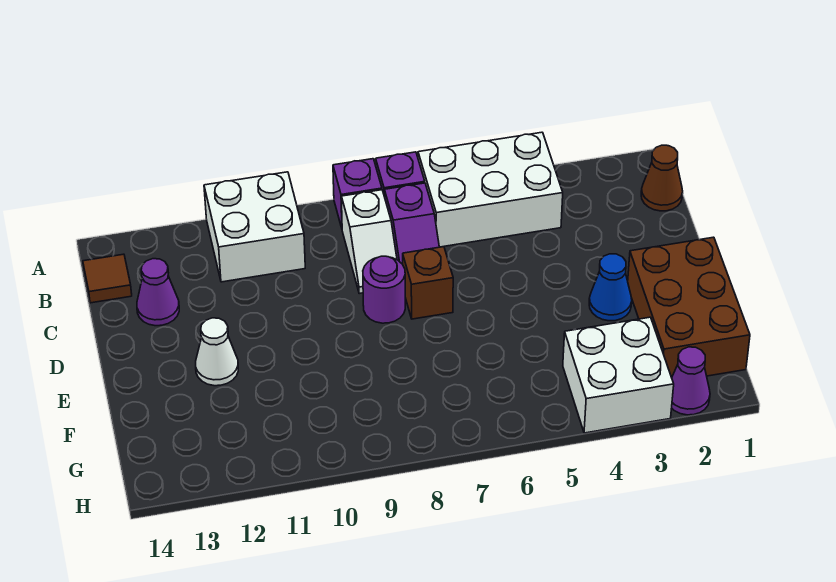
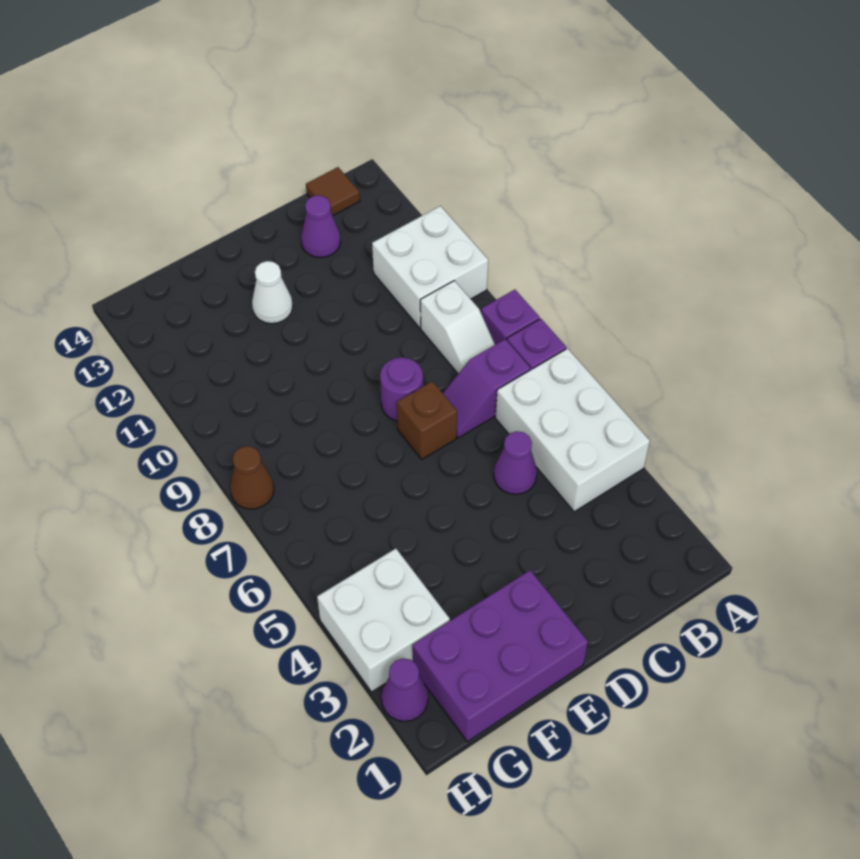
brown cone B1 level 1 -> brown cone H8 level 1
white slope B8:C8 level 1 top B -> white slope B8:B9 level 1 top 9
none -> purple cone C5 level 1
brown brick E1:G2 level 1 -> purple brick E1:G2 level 1
blue cone E3 level 1 -> none

